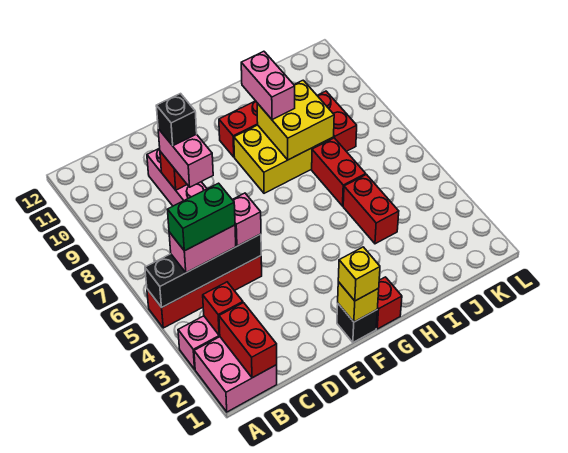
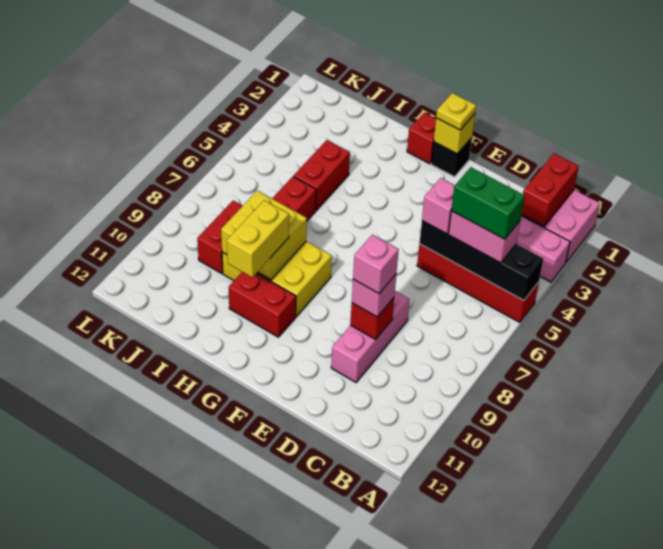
red brick B3 level 2 -> none
pink brick D8:D9 level 3 -> pink brick D9 level 3
black brick D9 level 4 -> pink brick D9 level 4
yellow brick F1 level 3 -> yellow plate F1 level 3
pink brick H9:H10 level 3 -> yellow brick H9:H10 level 3

